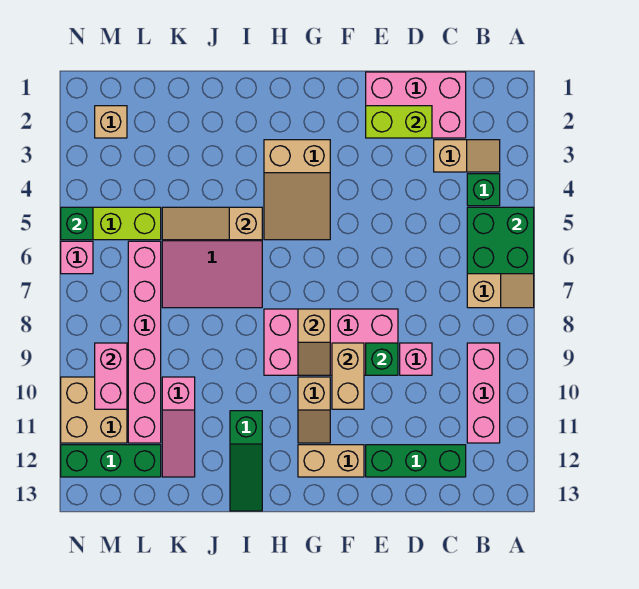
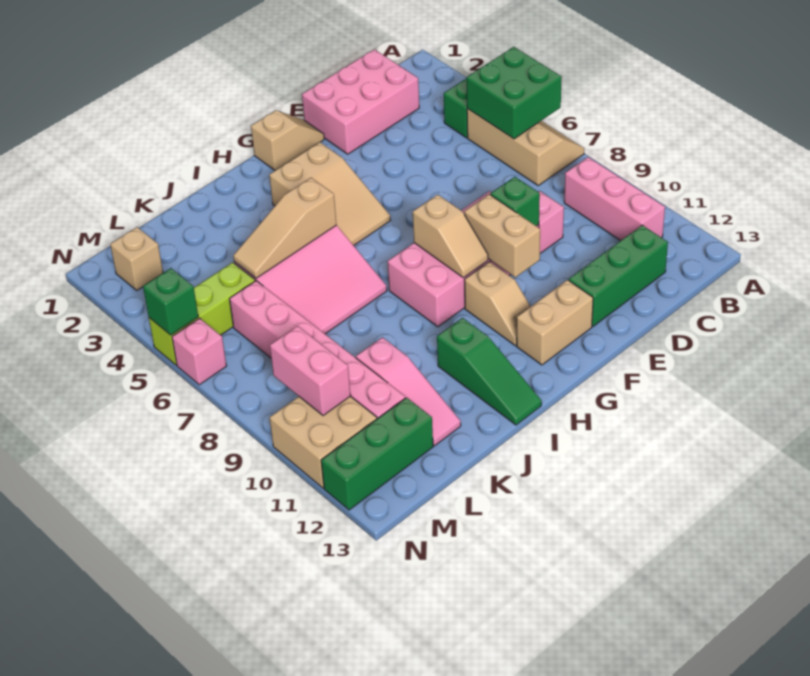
tan slope B3:C3 level 1 top C -> tan slope F1:G1 level 1 top G
lime brick D2:E2 level 2 -> none

